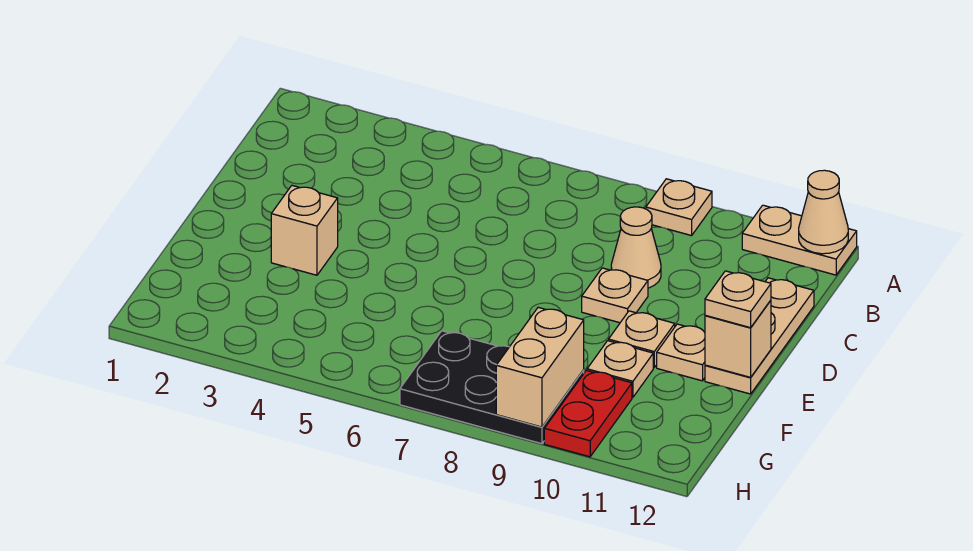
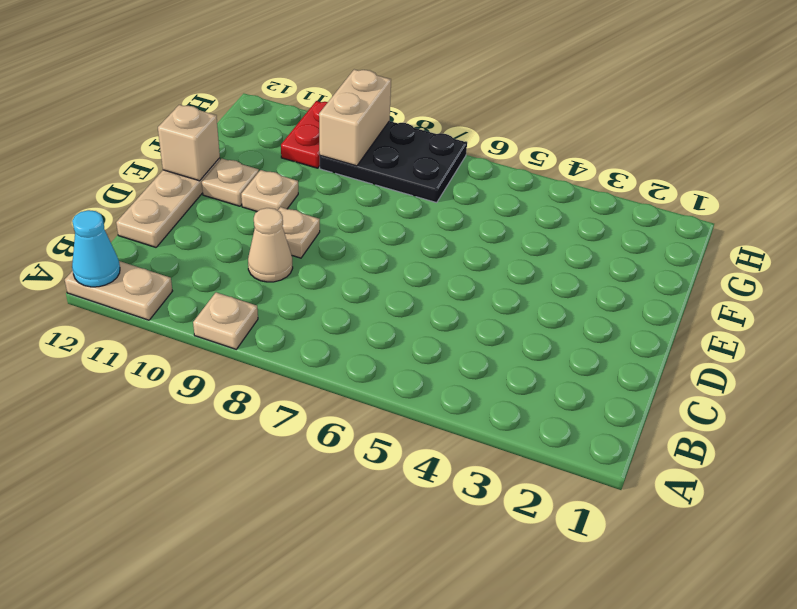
tan cone A12 level 2 -> cyan cone A12 level 2
tan brick E3 level 1 -> none
tan plate E12 level 3 -> none
tan plate F10 level 1 -> none

